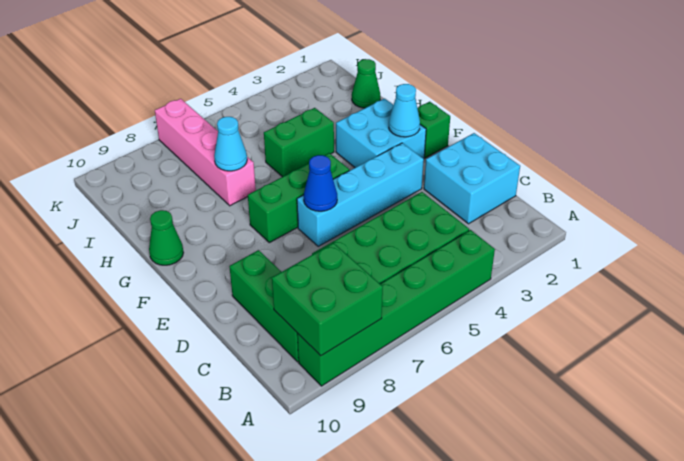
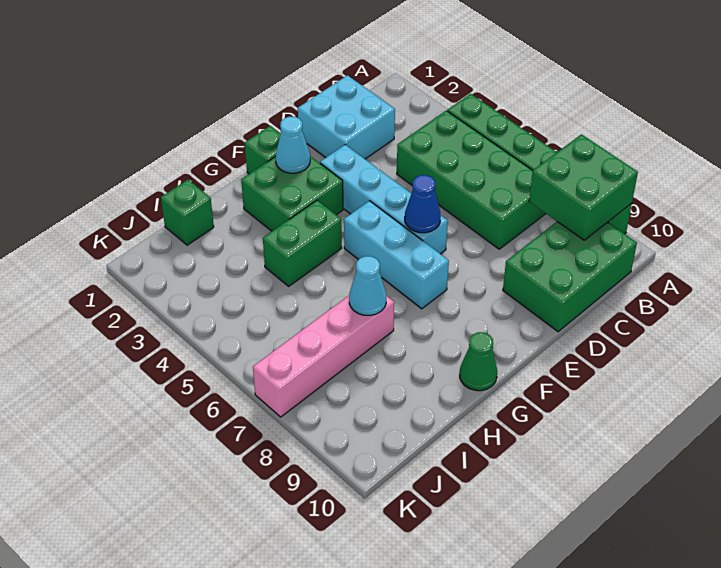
green brick B9:D9 level 1 -> green brick B9:D10 level 1
cyan brick F2:G3 level 1 -> green brick F2:G3 level 1
green brick F5:F7 level 1 -> cyan brick F5:F7 level 1
green brick H4:H5 level 1 -> green brick G4:H4 level 1
green cone I1 level 1 -> green brick I1 level 1

